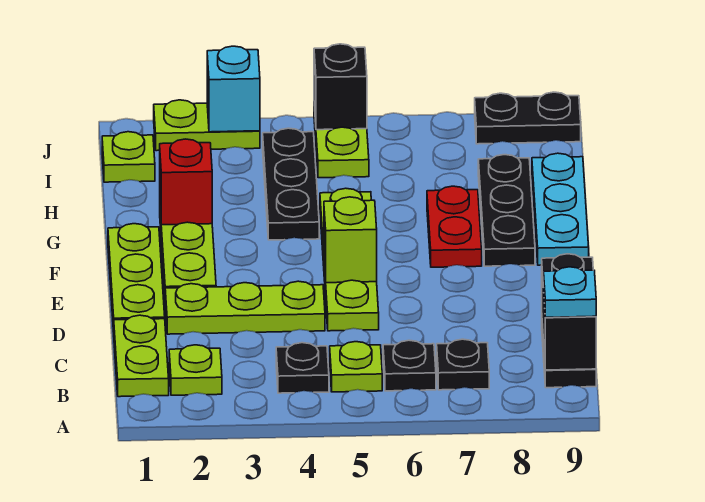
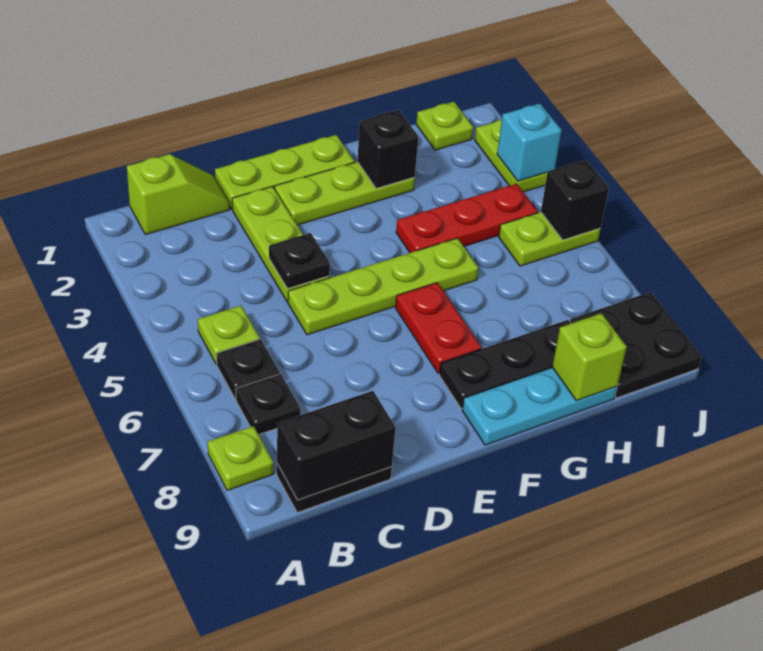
lime plate B1:C1 level 1 -> lime slope B1:C1 level 1 top B
lime plate B2 level 1 -> lime plate A8 level 1
black plate B4 level 1 -> black plate D4 level 2
cyan plate B9 level 3 -> none
lime brick E5 level 2 -> lime brick H9 level 2
red plate F7:G7 level 1 -> red plate F6:F7 level 1
red brick G2 level 2 -> black brick G2 level 2
black plate G4:I4 level 1 -> red plate G4:I4 level 1
black plate J8:J9 level 1 -> black plate I8:J9 level 1

